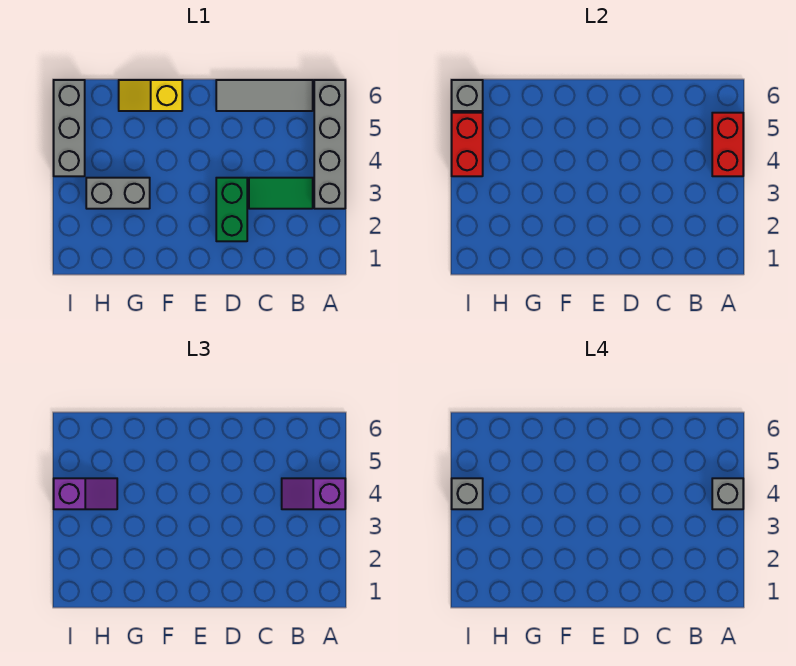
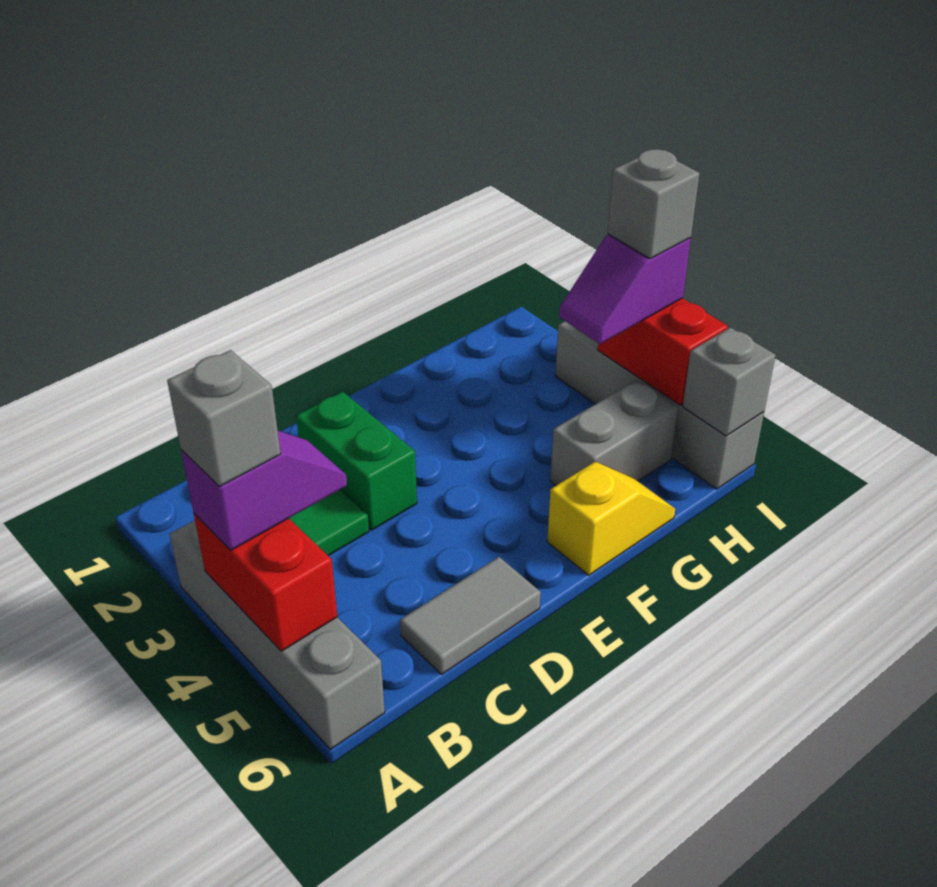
grey tile B6:D6 level 1 -> grey tile C6:D6 level 1
grey brick G3:H3 level 1 -> grey brick G5:H5 level 1
grey brick I4:I6 level 1 -> grey brick I3:I6 level 1

